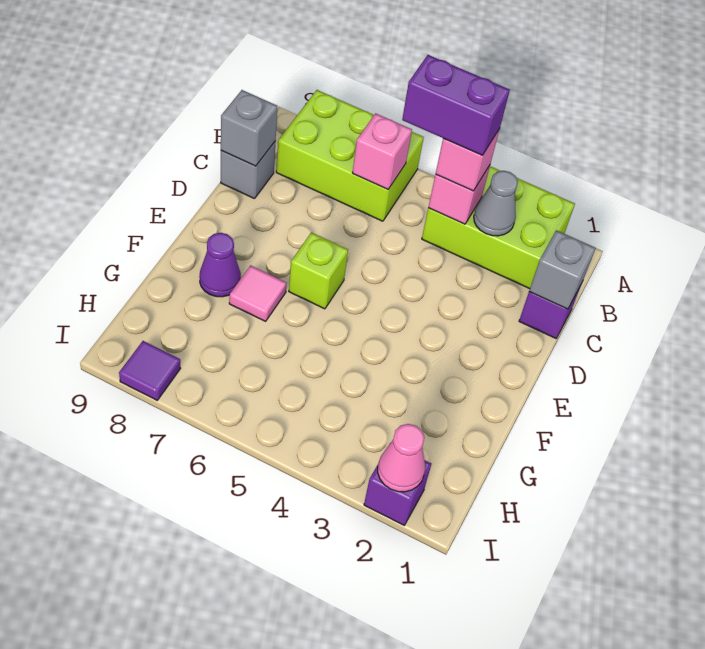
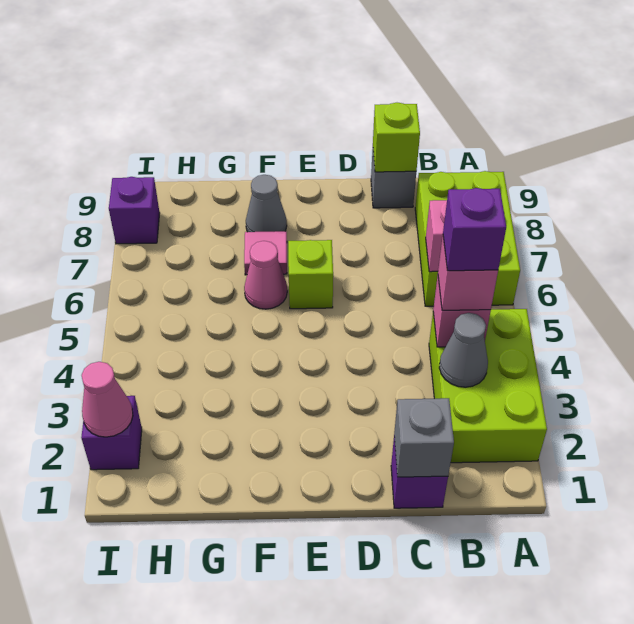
purple brick B4:B5 level 4 -> purple brick B4 level 4
grey brick C9 level 2 -> lime brick C9 level 2
none -> pink cone F6 level 1
purple cone F8 level 1 -> grey cone F8 level 1
purple tile I8 level 1 -> purple brick I8 level 1

